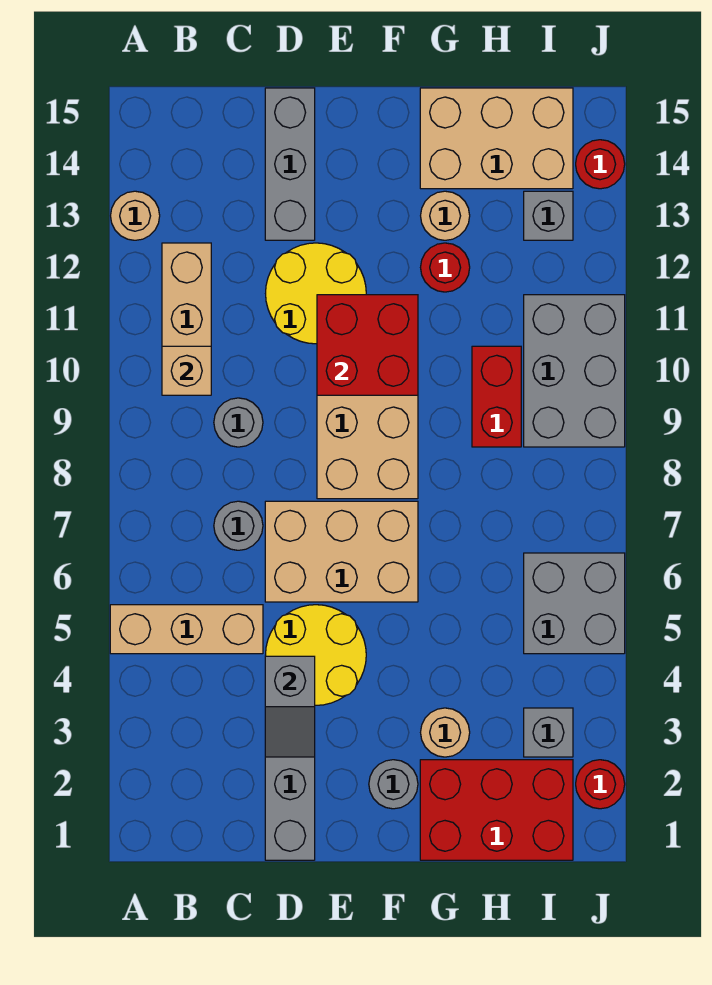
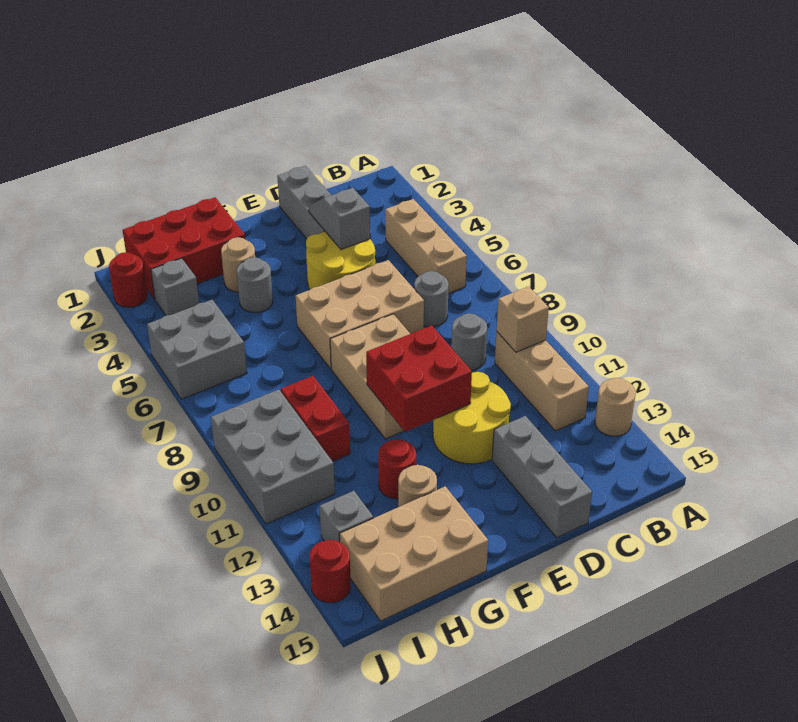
tan brick A5:C5 level 1 -> tan brick B4:B6 level 1
grey round brick F2 level 1 -> grey round brick G4 level 1

